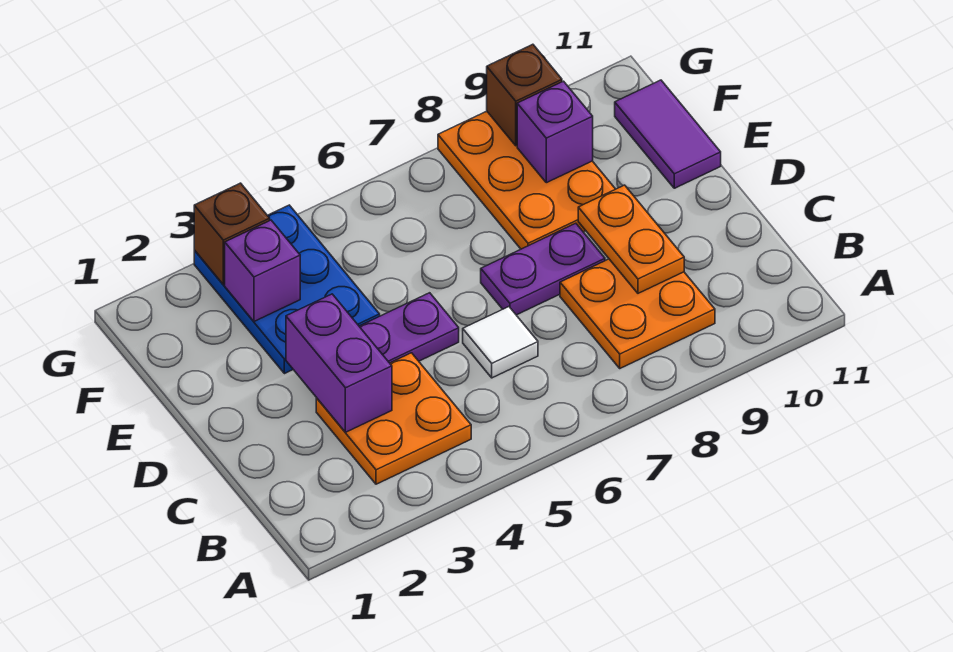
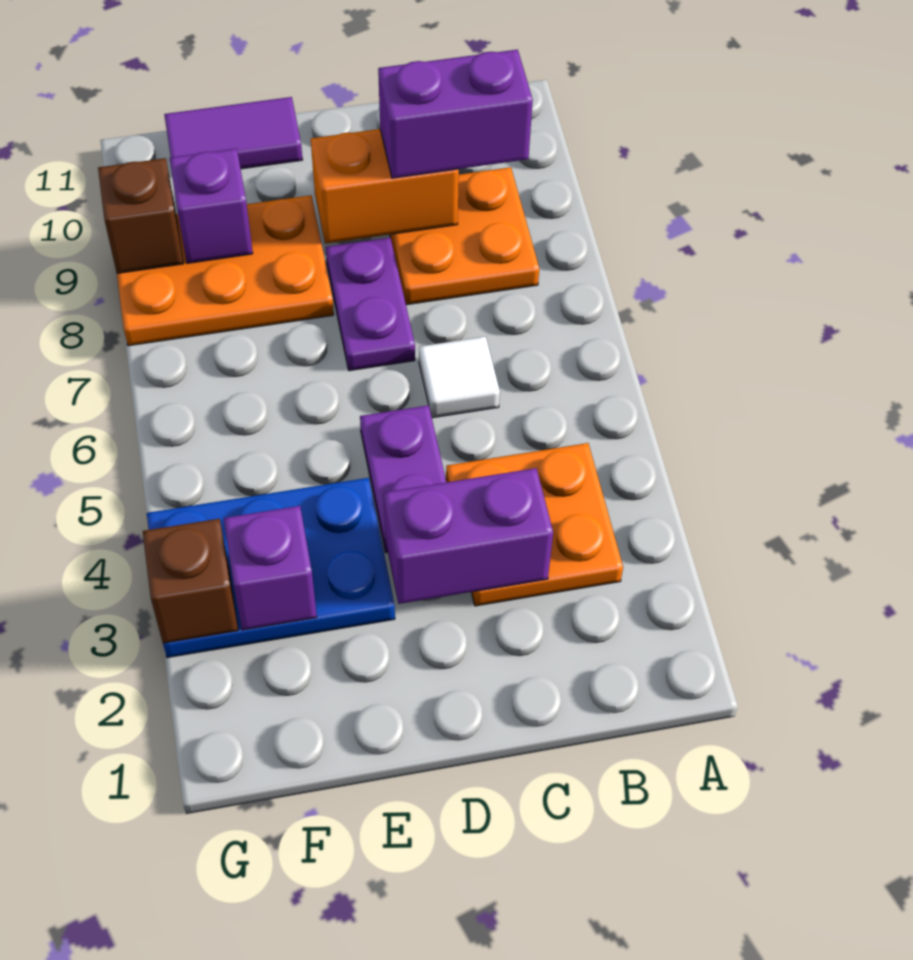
none -> purple brick B9:C9 level 3
orange plate C9:D9 level 2 -> orange brick C9:D9 level 2

